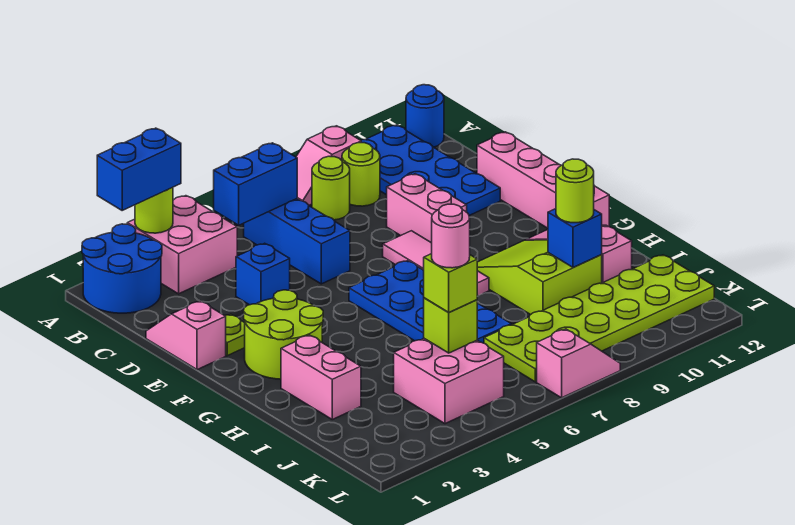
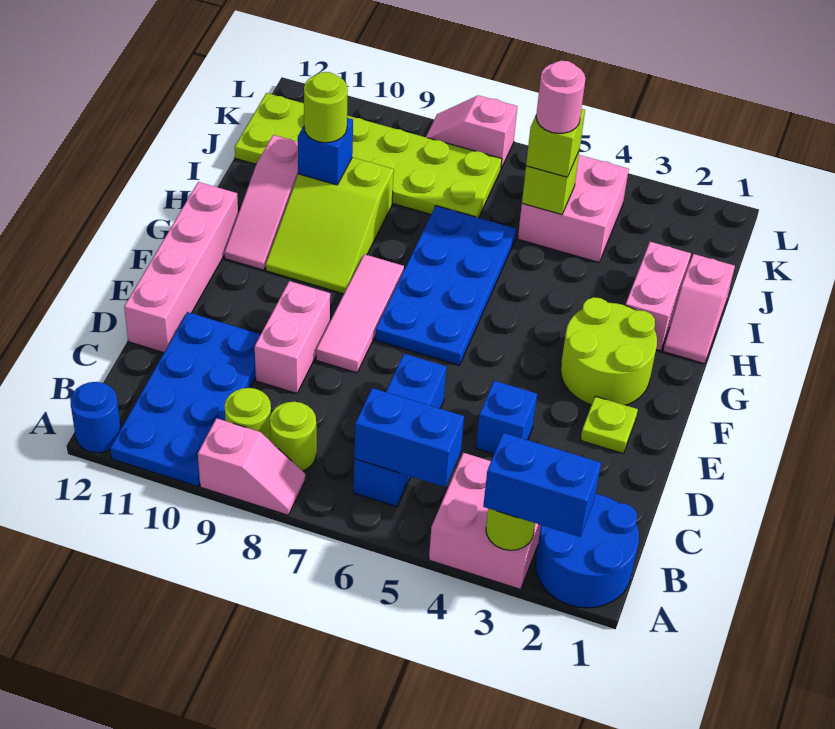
pink slope D1:E1 level 1 top E -> pink slope H1:I1 level 1 top I

